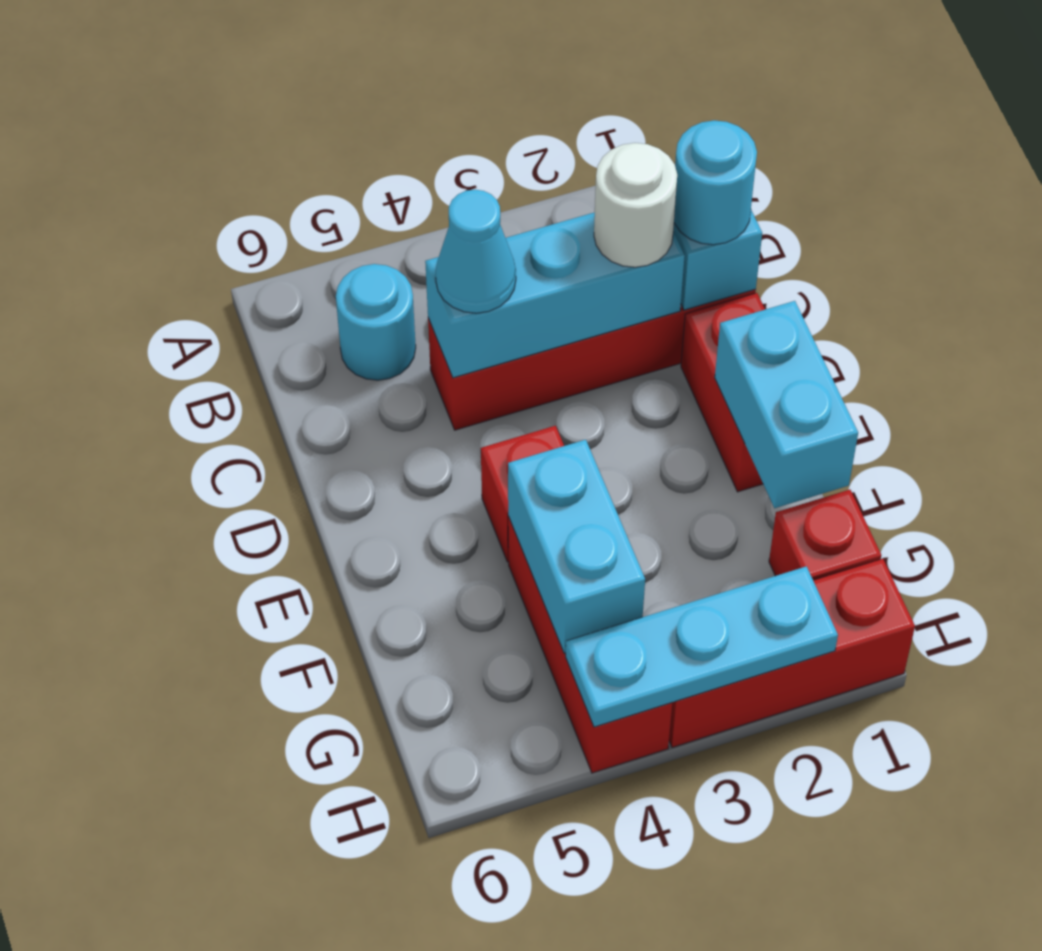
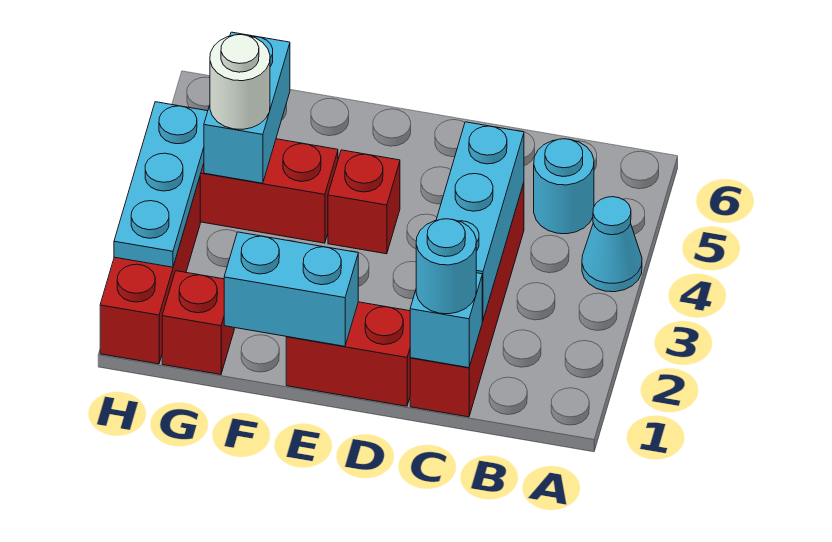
white round brick C2 level 3 -> white round brick G4 level 3
cyan cone C4 level 3 -> cyan cone A4 level 1
cyan brick F4:G4 level 2 -> cyan brick G4:G5 level 2

